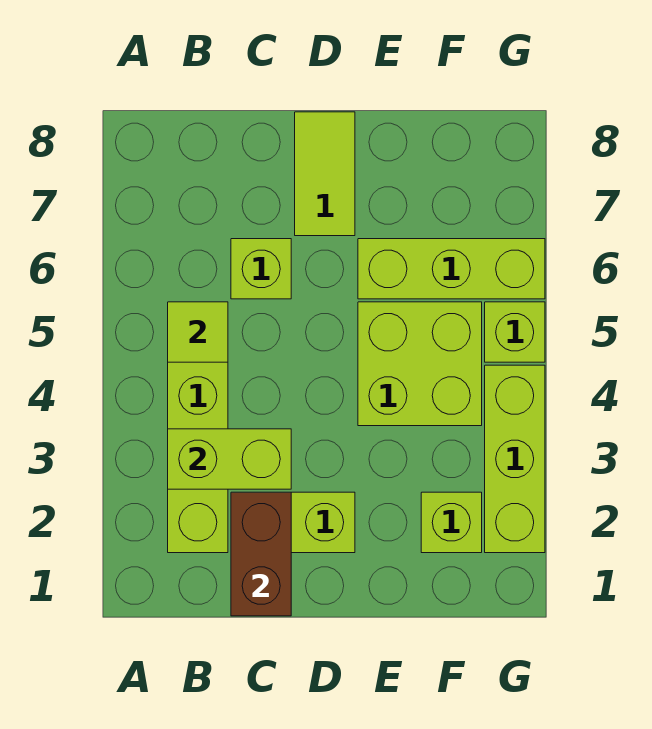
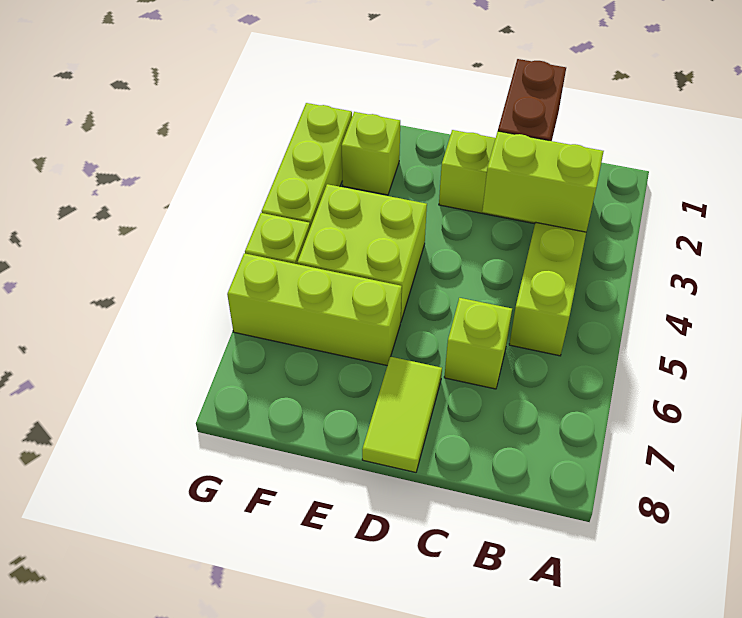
lime tile B5 level 2 -> none

